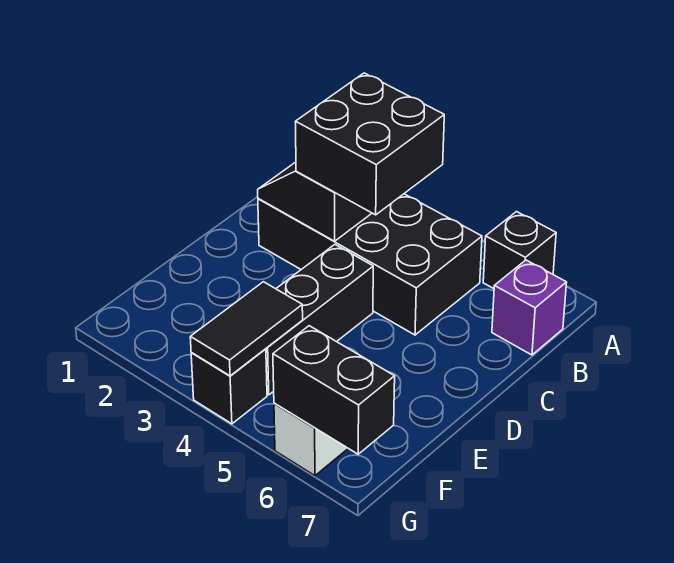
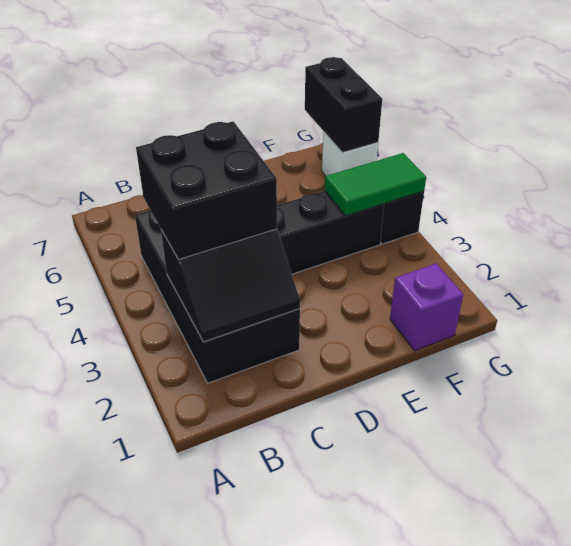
black brick A6 level 1 -> none
purple brick B7 level 1 -> purple brick F1 level 1
black tile F4:G4 level 2 -> green tile F4:G4 level 2

